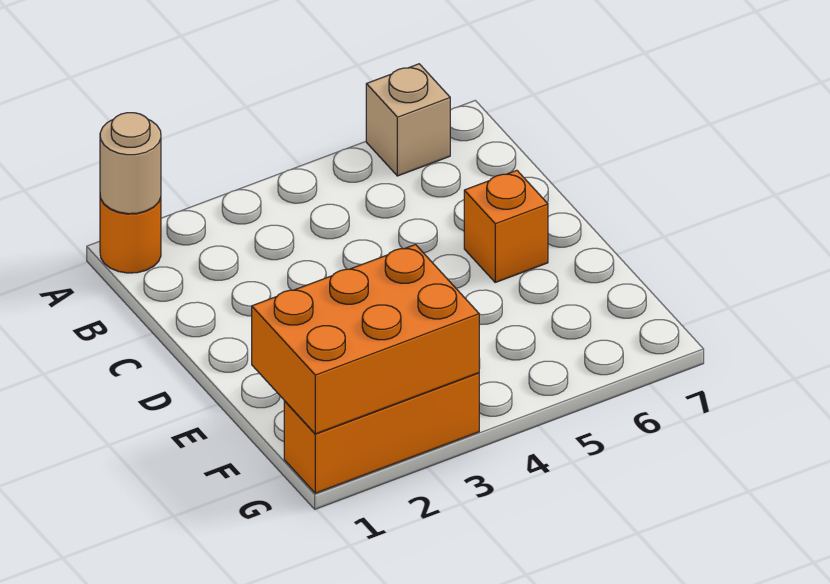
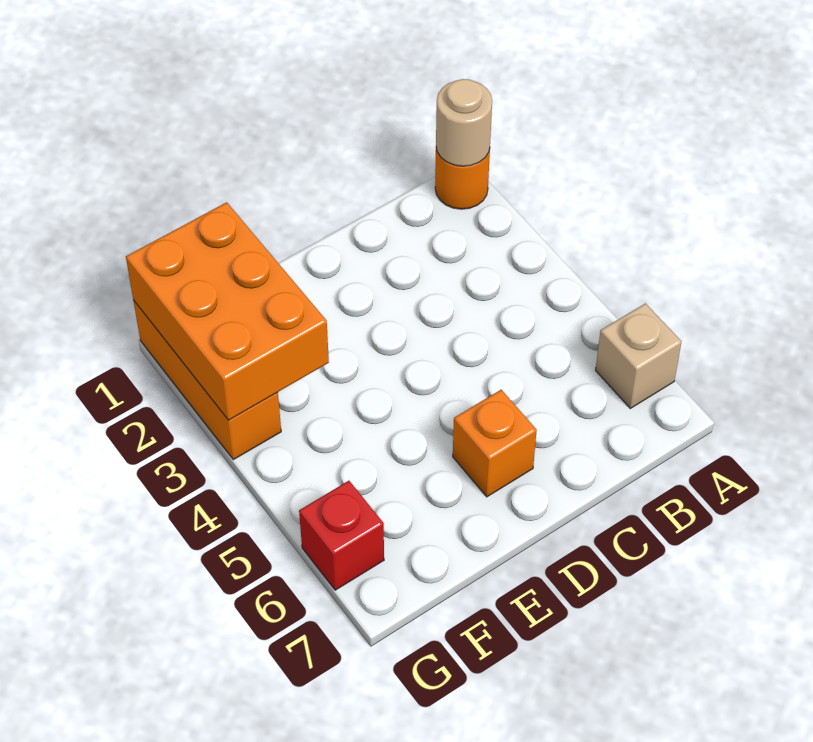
none -> red brick G6 level 1

